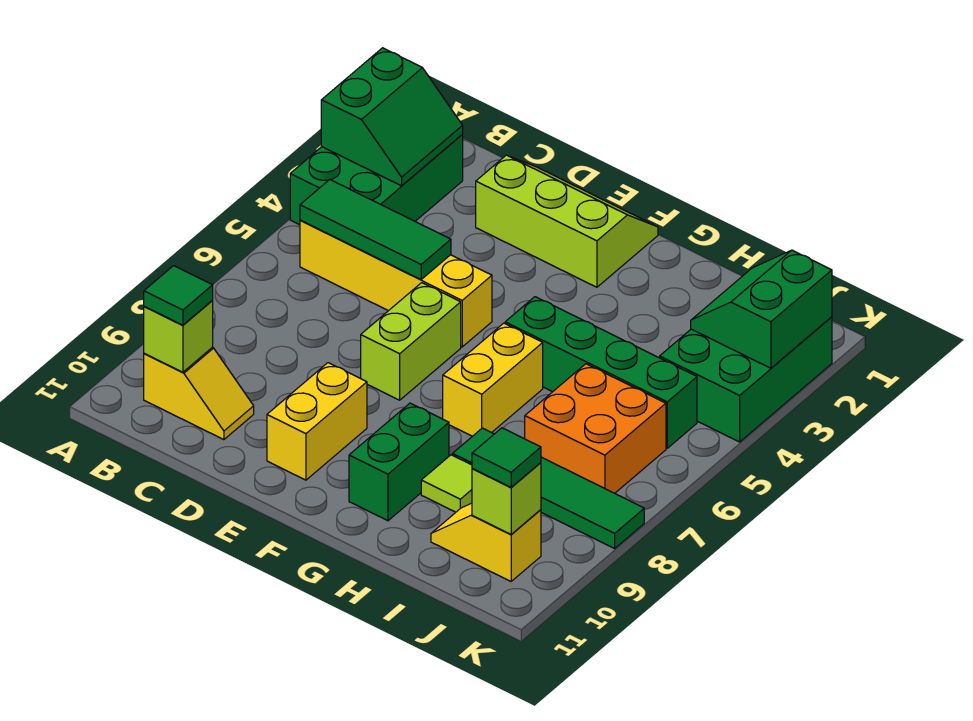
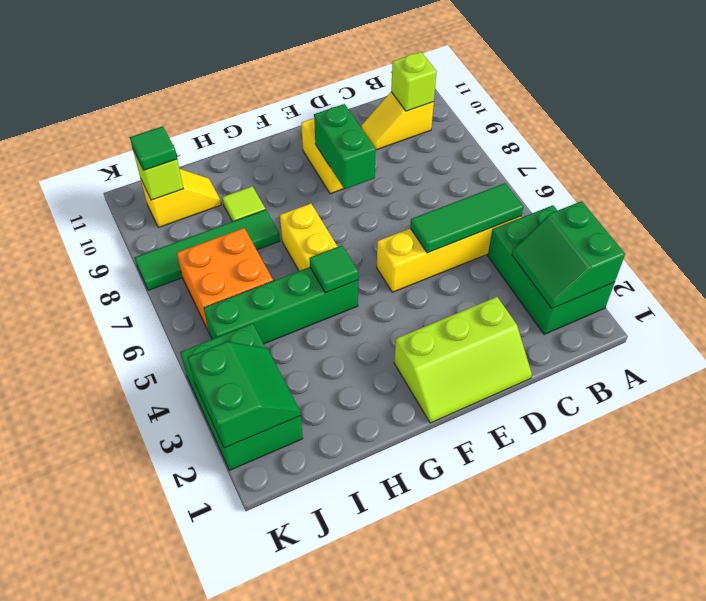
green tile B10 level 3 -> green tile G5 level 2
lime brick E6:E7 level 1 -> none
green brick G9:G10 level 1 -> green brick E8:E9 level 2

